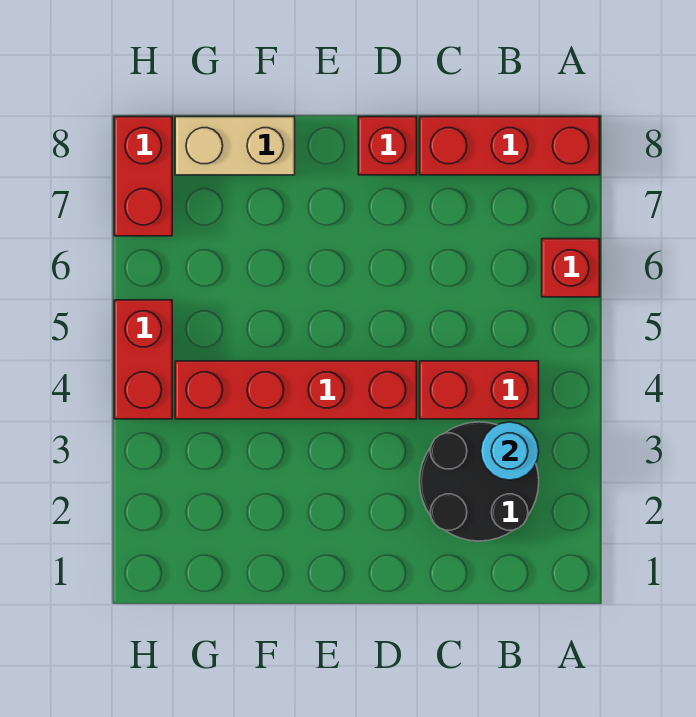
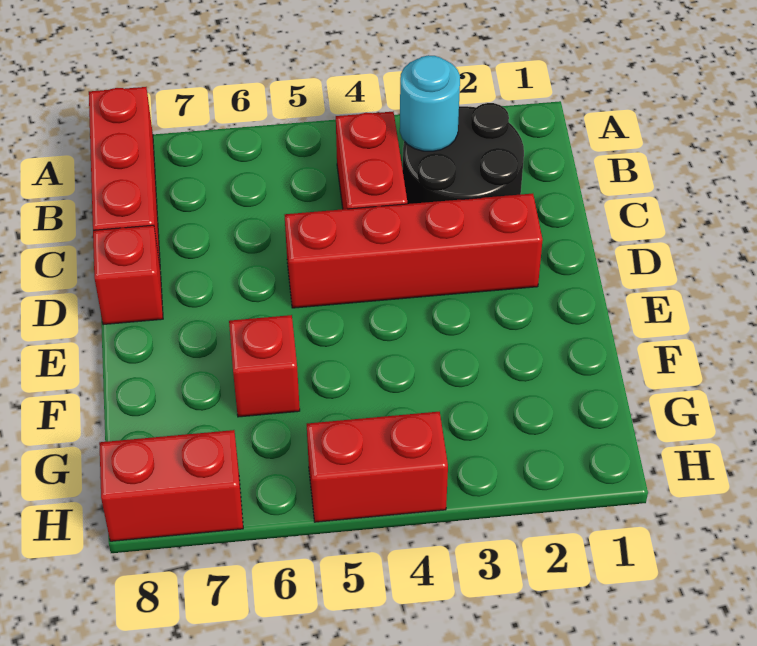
red brick A6 level 1 -> red brick F6 level 1
red brick D4:G4 level 1 -> red brick D2:D5 level 1
tan brick F8:G8 level 1 -> none

